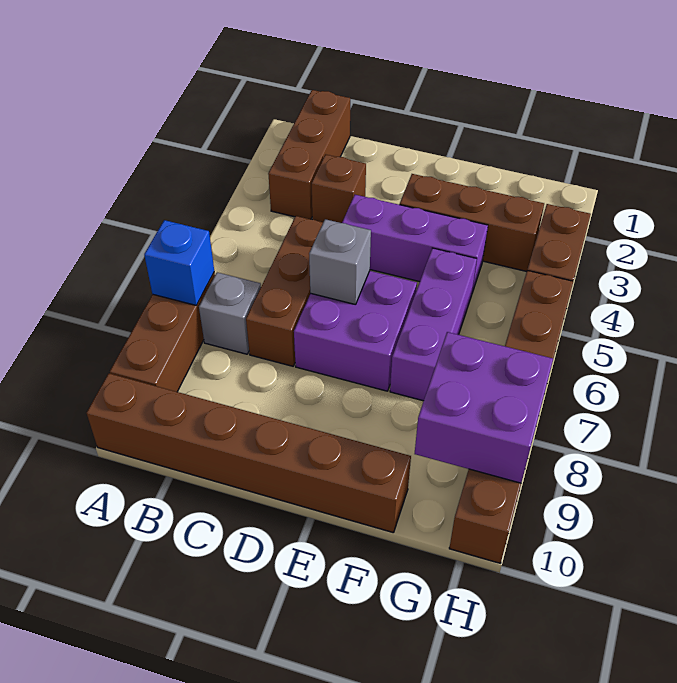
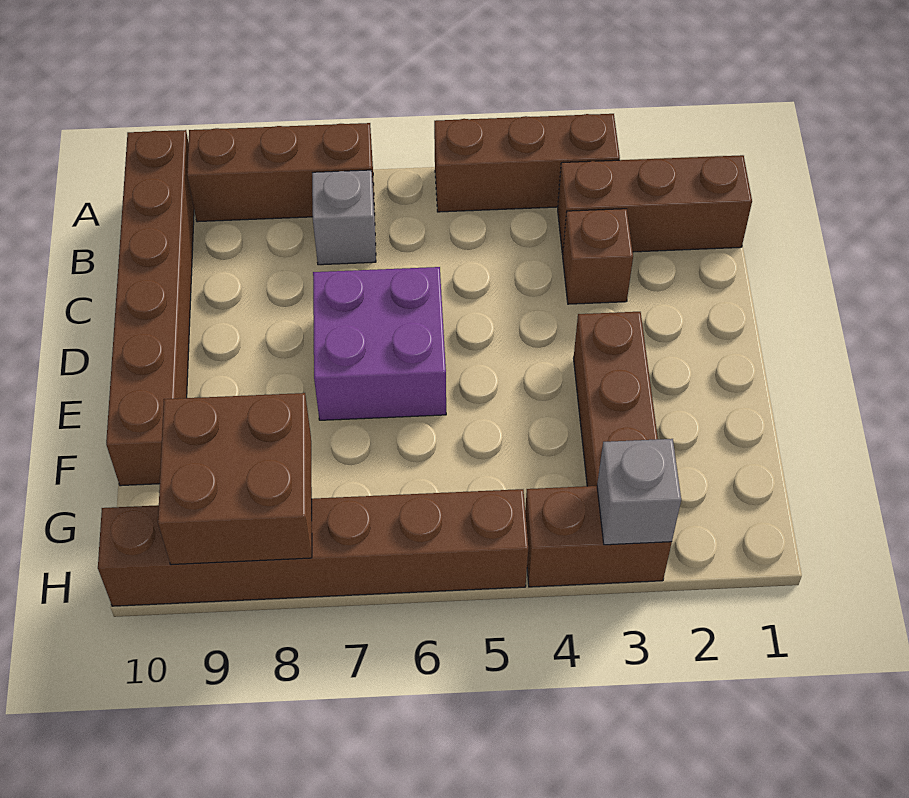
blue brick A7 level 2 -> none
brown brick C5:C7 level 1 -> brown brick A3:A5 level 1
purple brick D4:F4 level 1 -> none
grey brick D6 level 2 -> grey brick H3 level 2
purple brick F5:F7 level 1 -> none
purple brick G8:H9 level 2 -> brown brick G8:H9 level 2

